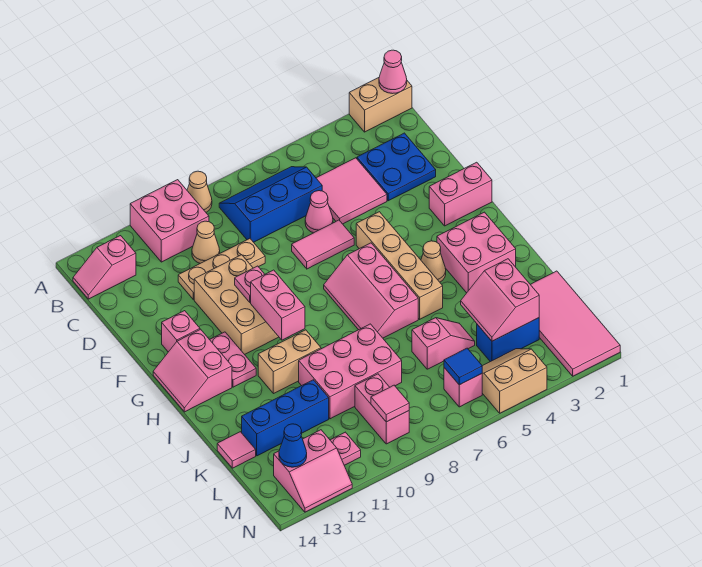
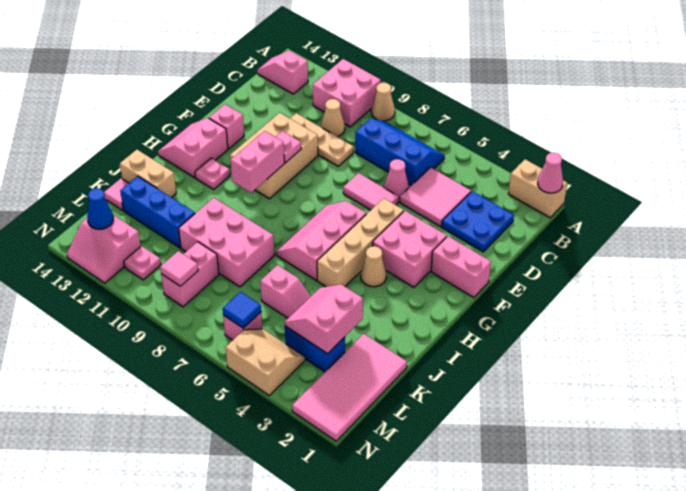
pink plate G12:H12 level 1 -> pink plate H12 level 1
pink brick H2:I3 level 1 -> pink brick F3:G4 level 1
tan brick I10:I11 level 1 -> tan brick J13:J14 level 1

